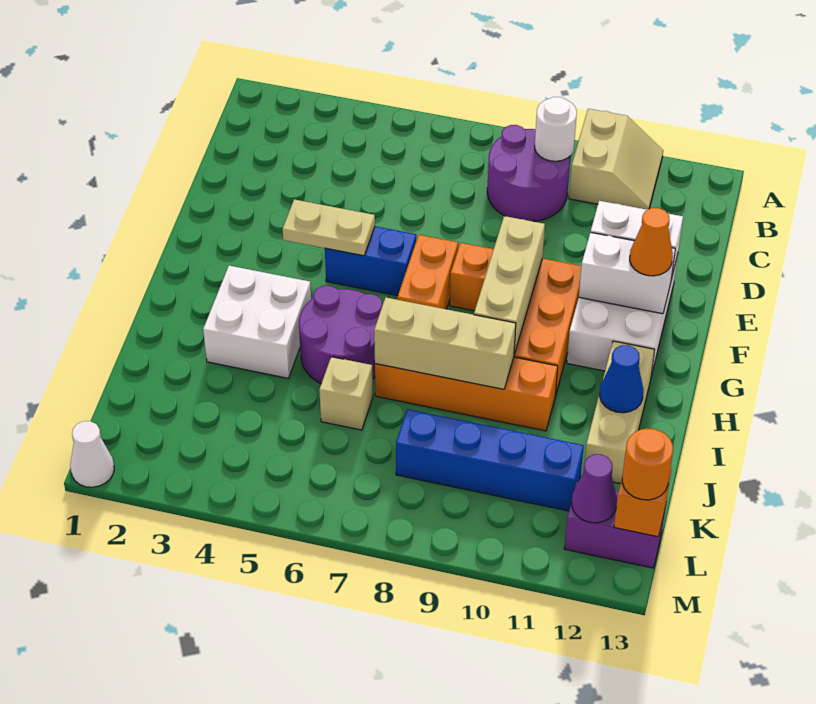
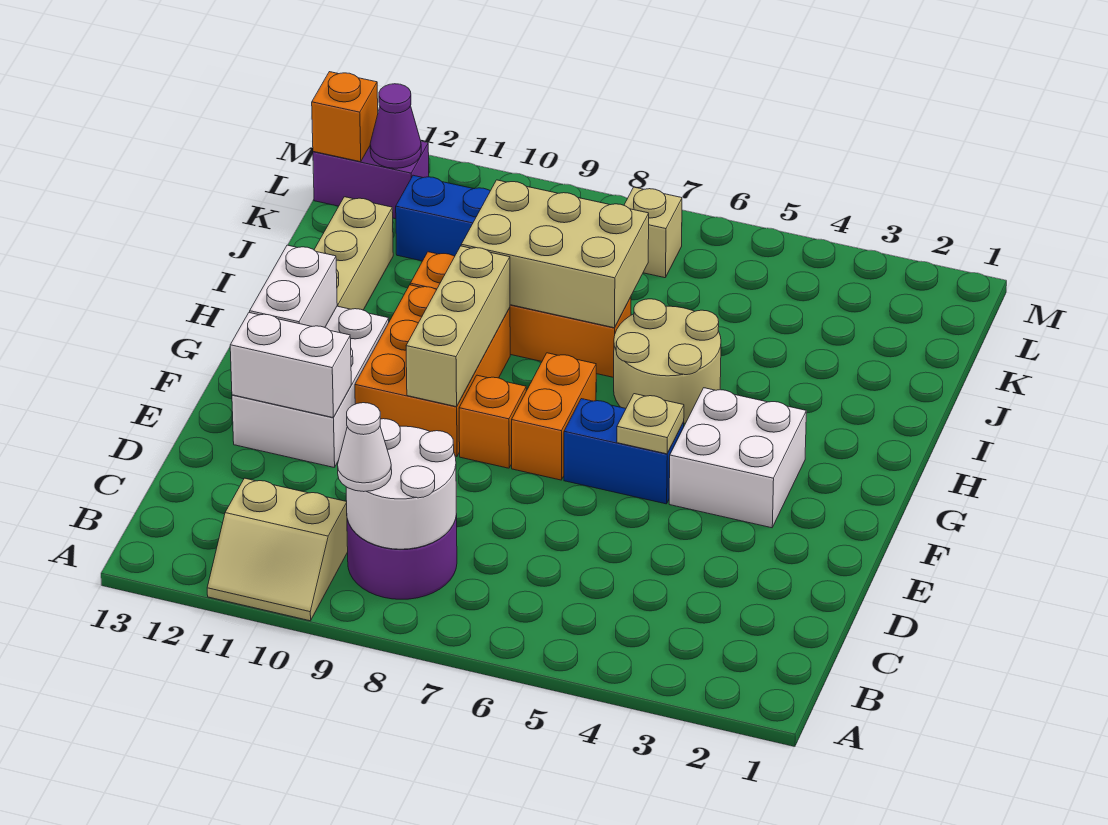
tan slope A10:B11 level 1 top 10 -> tan slope A10:B11 level 1 top B
white round brick B9 level 2 -> white round brick B8:C9 level 2
tan plate F4:F5 level 2 -> tan plate F5 level 2
white brick F11:F12 level 2 -> white brick F12:G12 level 2
orange cone F12 level 3 -> none
white brick H3:I4 level 1 -> white brick F3:G4 level 1
purple round brick H5:I6 level 1 -> tan round brick H5:I6 level 1
tan brick I7:I9 level 2 -> tan brick I7:J9 level 2
blue cone I12 level 2 -> none
tan brick J6 level 1 -> tan brick L7 level 1
orange round brick L13 level 3 -> none
white cone M1 level 1 -> white cone B9 level 3

